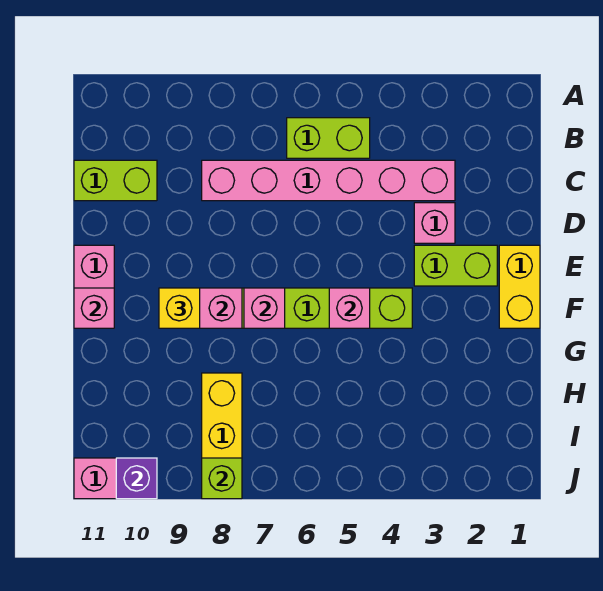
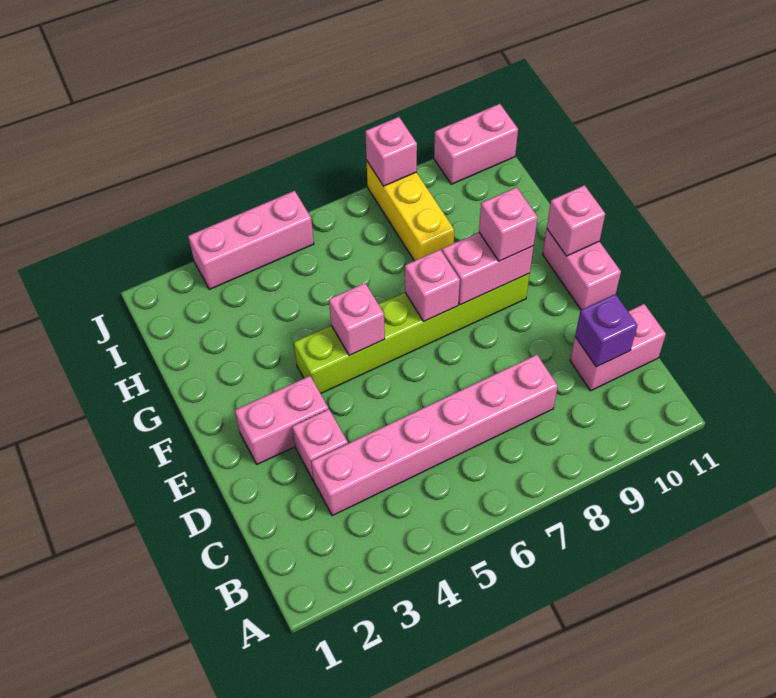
lime brick B5:B6 level 1 -> none
lime brick C10:C11 level 1 -> pink brick C10:C11 level 1
yellow brick E1:F1 level 1 -> none
lime brick E2:E3 level 1 -> pink brick E2:E3 level 1
yellow brick F9 level 3 -> pink brick F9 level 3
none -> pink brick J3:J5 level 1
lime brick J8 level 2 -> pink brick J8 level 2
purple brick J10 level 2 -> purple brick C10 level 2

